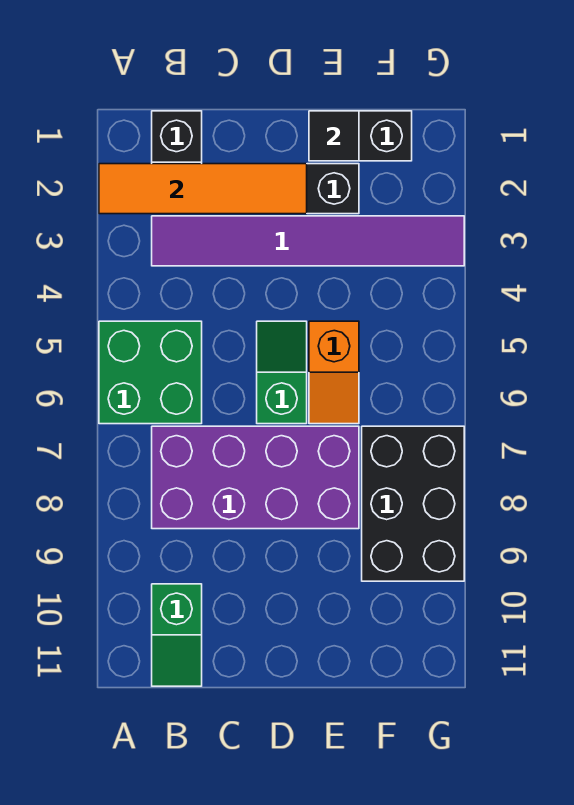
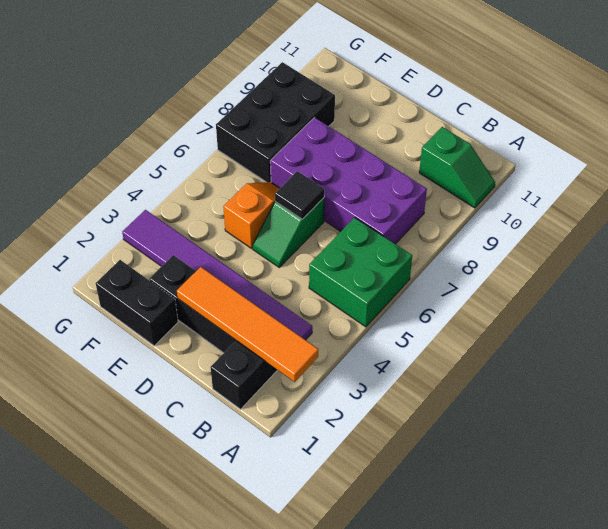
green slope B10:B11 level 1 top 10 -> green slope A10:B10 level 1 top B
black tile E1 level 2 -> black tile D6 level 2

